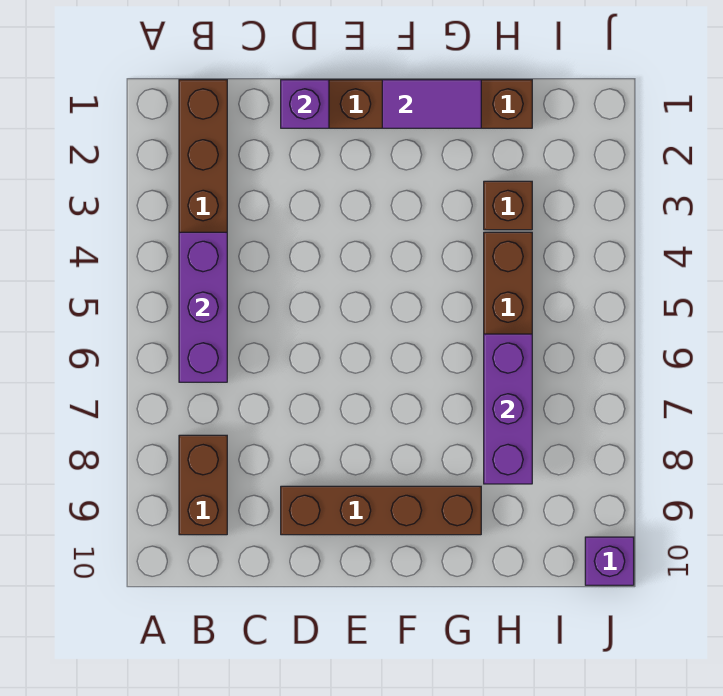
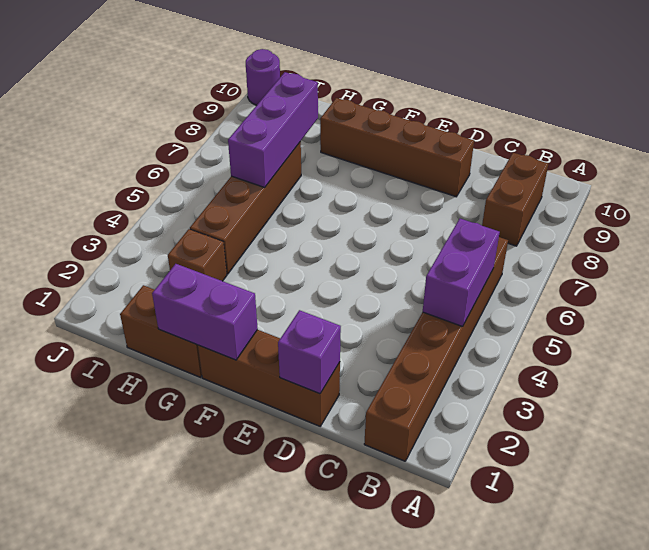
purple brick B4:B6 level 2 -> purple brick B4:B5 level 2
purple tile F1:G1 level 2 -> purple brick F1:G1 level 2
purple brick J10 level 1 -> purple round brick J10 level 1

